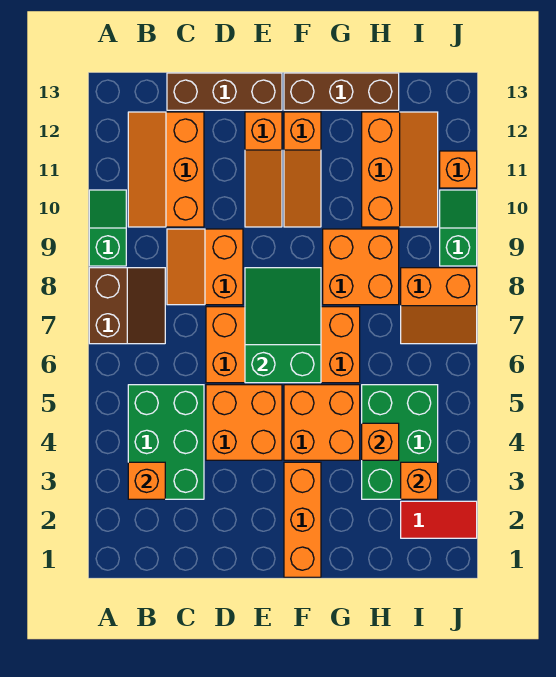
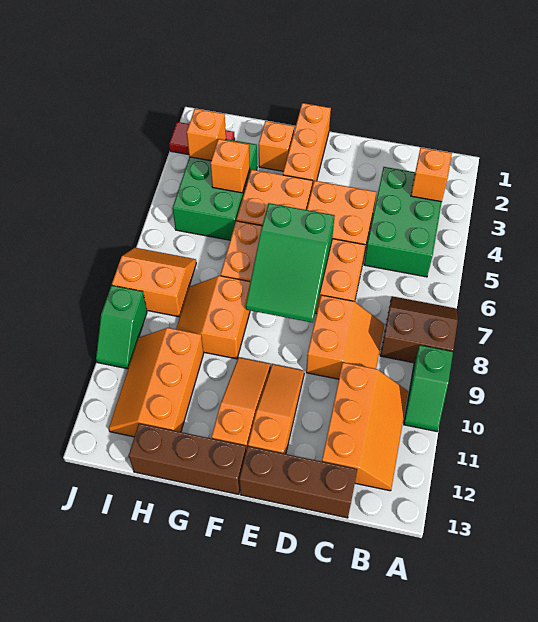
brown slope A7:B8 level 1 top A -> brown slope A7:B8 level 1 top 8
orange brick G8:H9 level 1 -> orange slope G8:H9 level 1 top G
orange brick J11 level 1 -> orange brick G2 level 1

